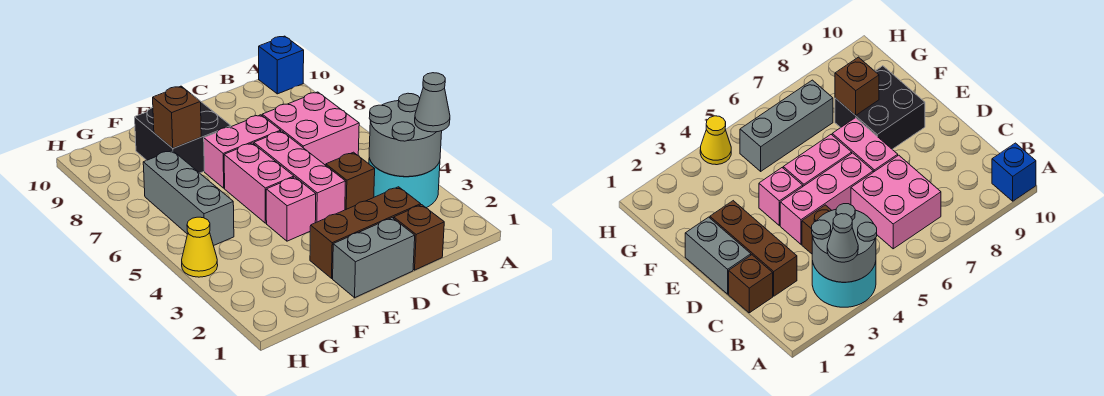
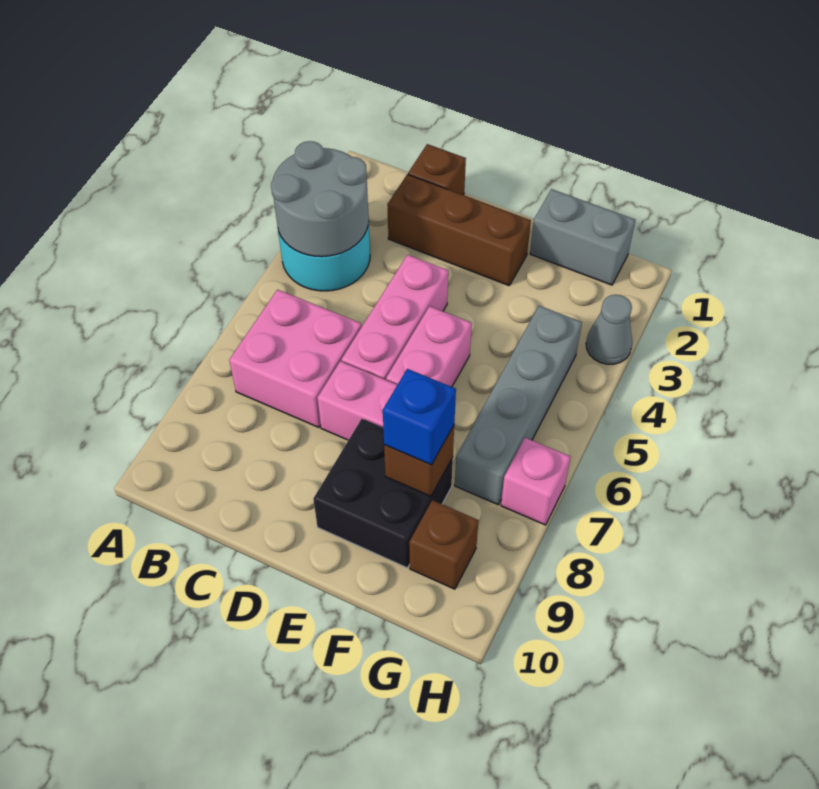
grey cone A3 level 3 -> grey cone H3 level 1
blue brick A10 level 1 -> blue brick F8 level 3
brown brick C4 level 1 -> brown brick G9 level 1
grey brick D1:E1 level 1 -> grey brick F1:G1 level 1
pink brick E4 level 1 -> pink brick H7 level 1
grey brick G5:G7 level 1 -> grey brick G4:G7 level 1
yellow cone H4 level 1 -> none

